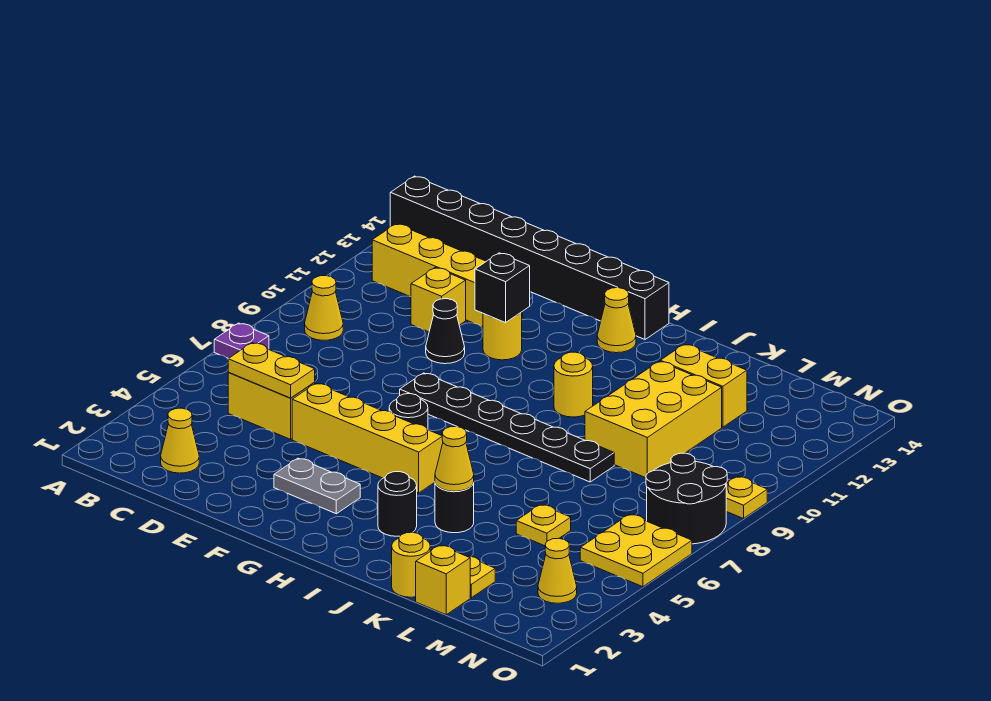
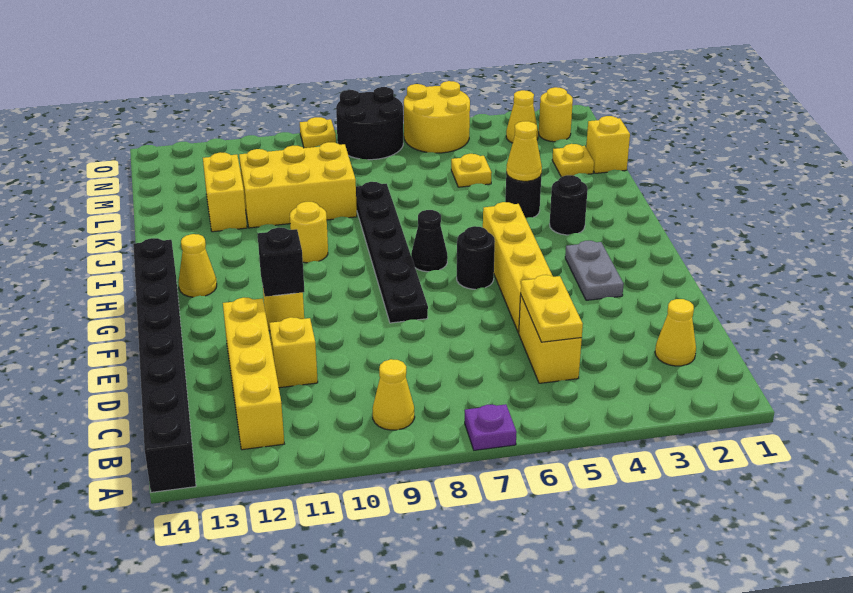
black cone E10 level 1 -> black cone H7 level 1
yellow round brick K1 level 1 -> yellow round brick N2 level 1
yellow plate N5:O6 level 1 -> yellow round brick N5:O6 level 1

